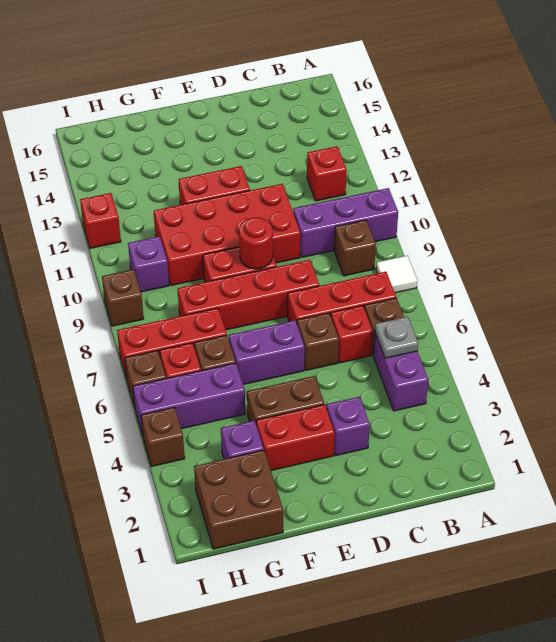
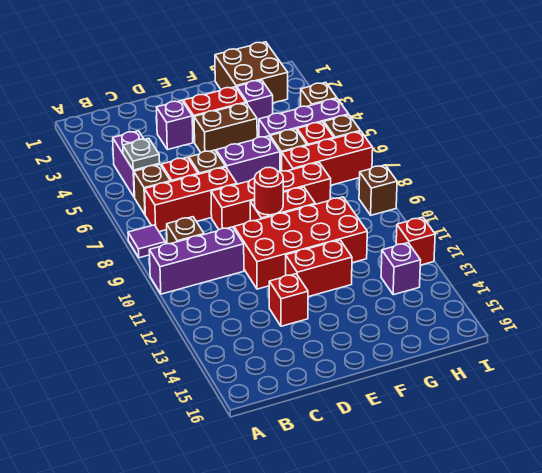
white tile A8 level 1 -> purple tile A8 level 1
red brick B12 level 1 -> red brick D13 level 1
purple brick H10 level 1 -> purple brick H13 level 1

